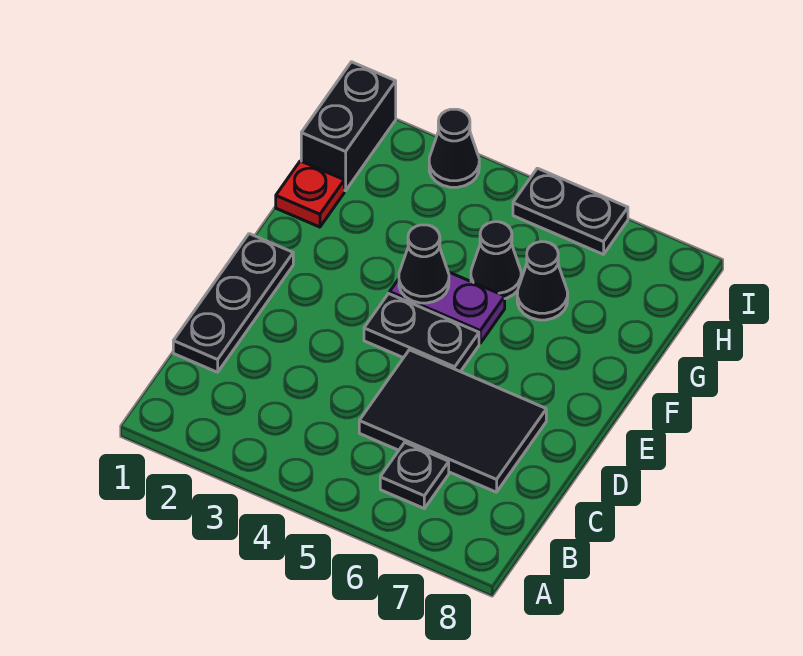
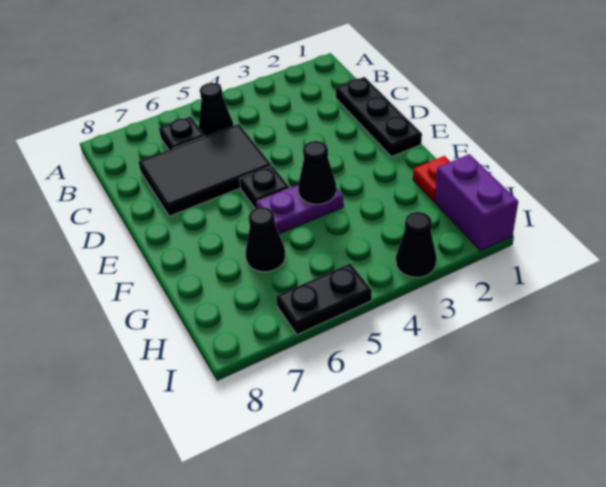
black plate E4:E5 level 1 -> black plate E5 level 1
black cone G5 level 1 -> black cone B5 level 1
black brick H1:I1 level 1 -> purple brick H1:I1 level 1

